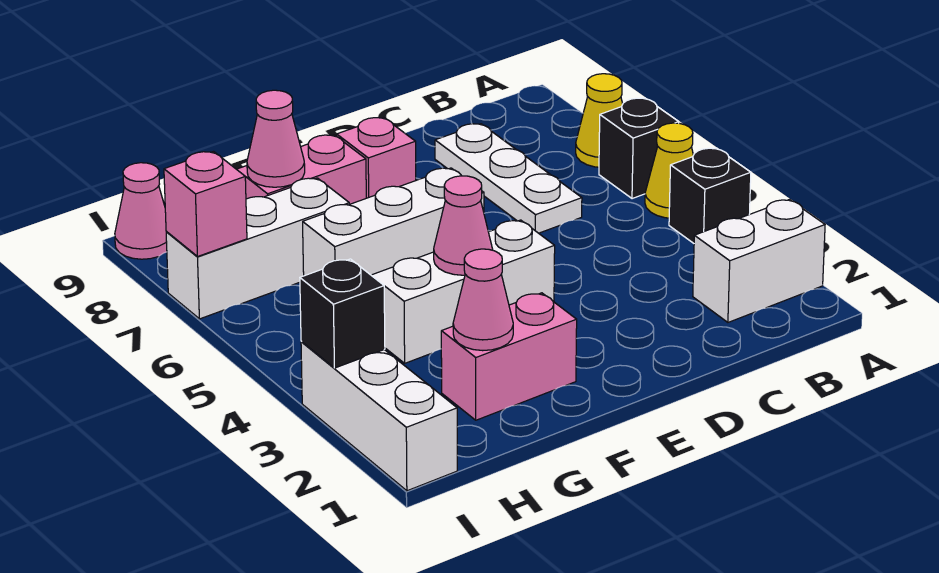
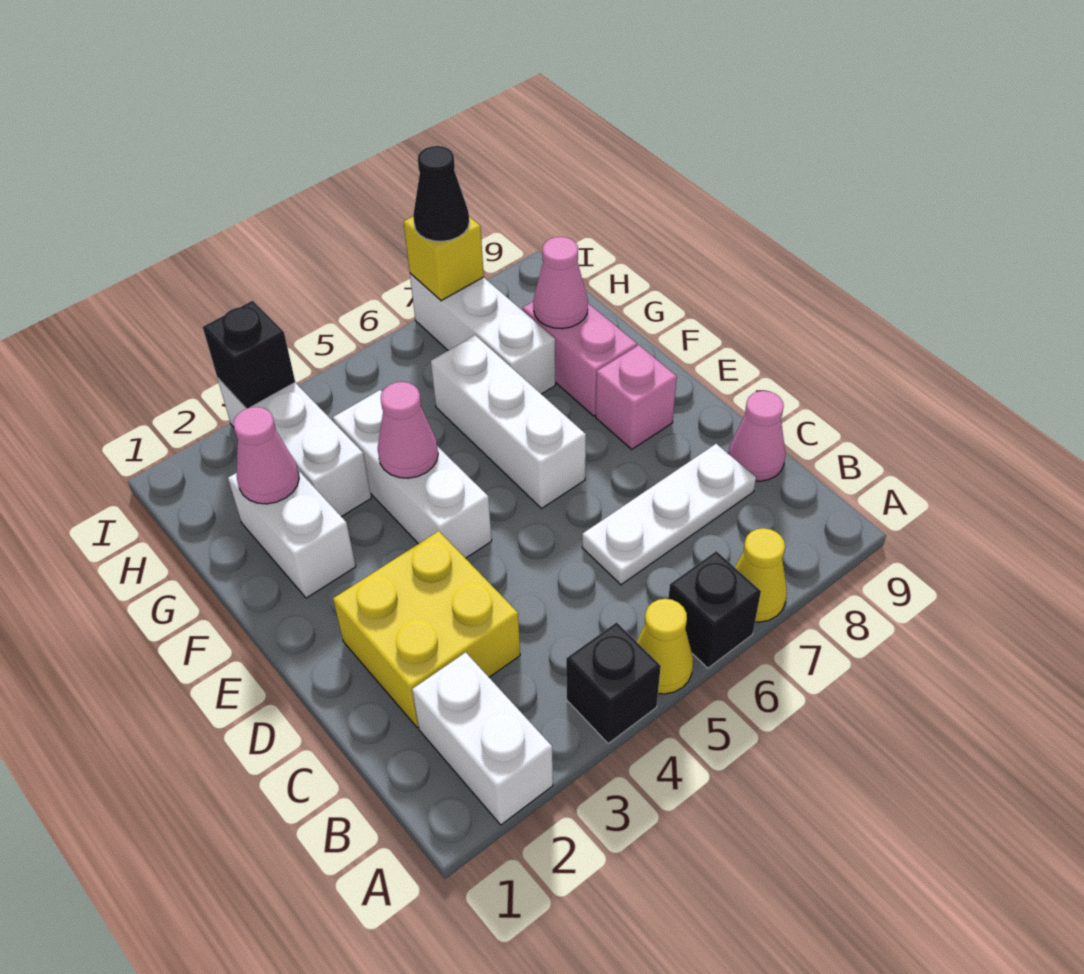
none -> yellow brick C2:D3 level 1
pink brick F2:G2 level 1 -> white brick F2:G2 level 1
white brick I1:I3 level 1 -> white brick G3:I3 level 1
pink brick I7 level 2 -> yellow brick I7 level 2
none -> black cone I7 level 3
pink cone I9 level 1 -> pink cone C9 level 1

